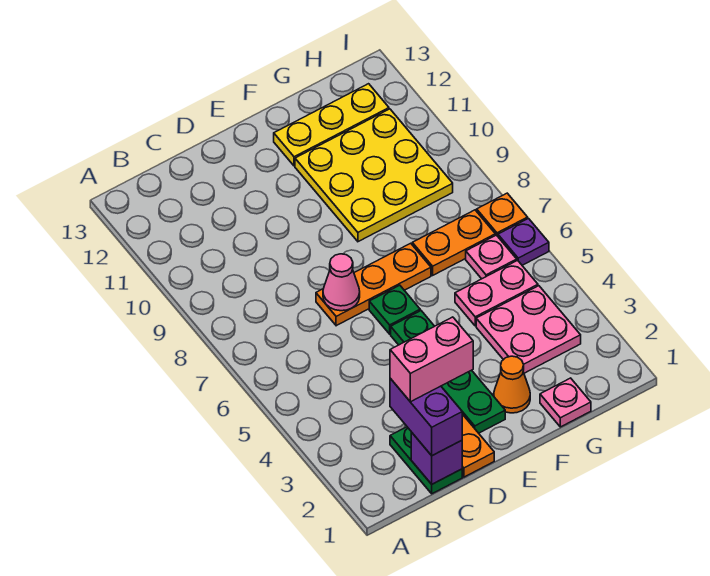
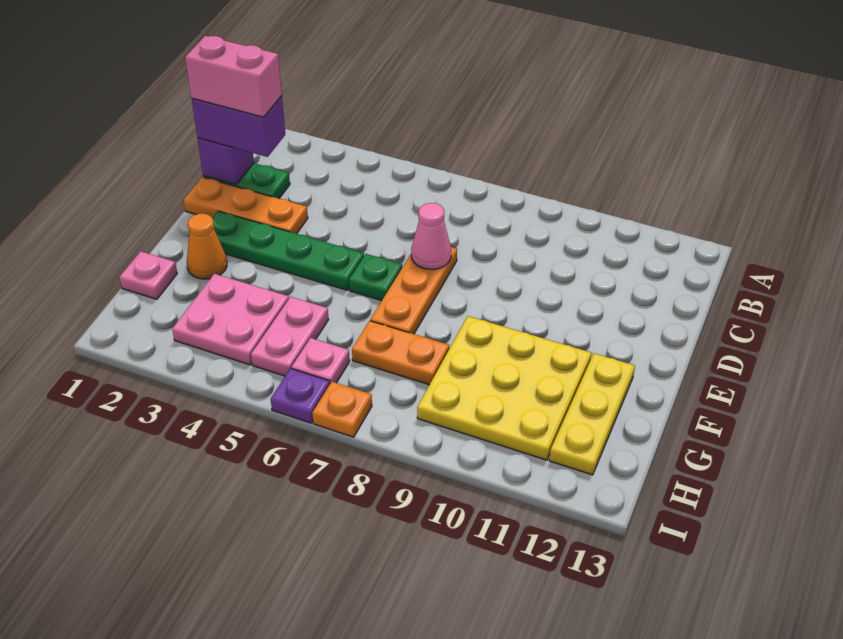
pink brick C2:D2 level 4 -> pink brick C1:C2 level 4
orange plate G7:H7 level 1 -> orange plate G7:G8 level 1

